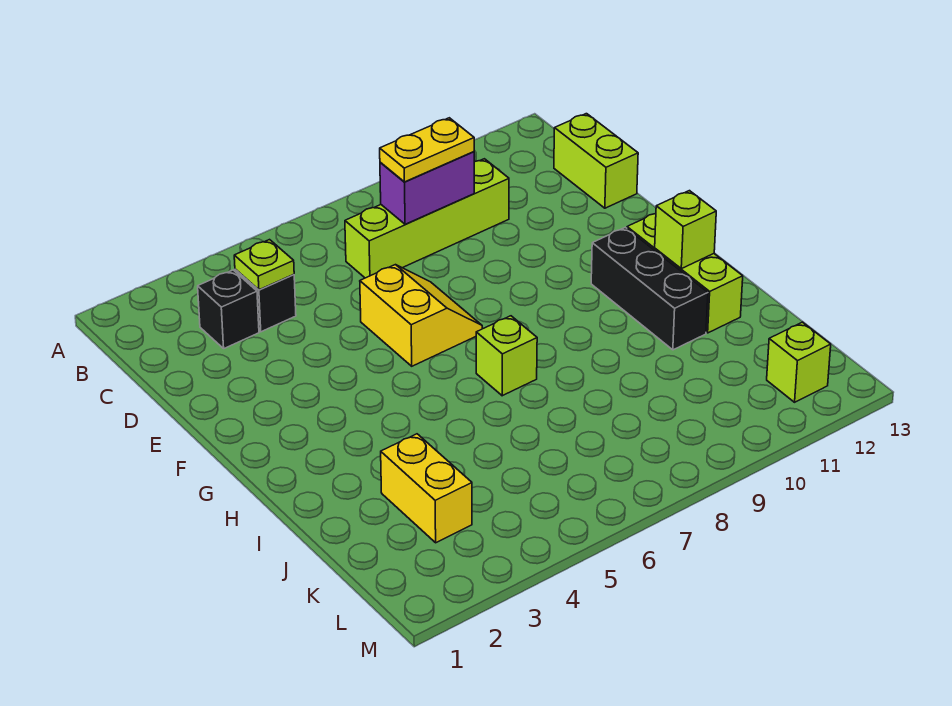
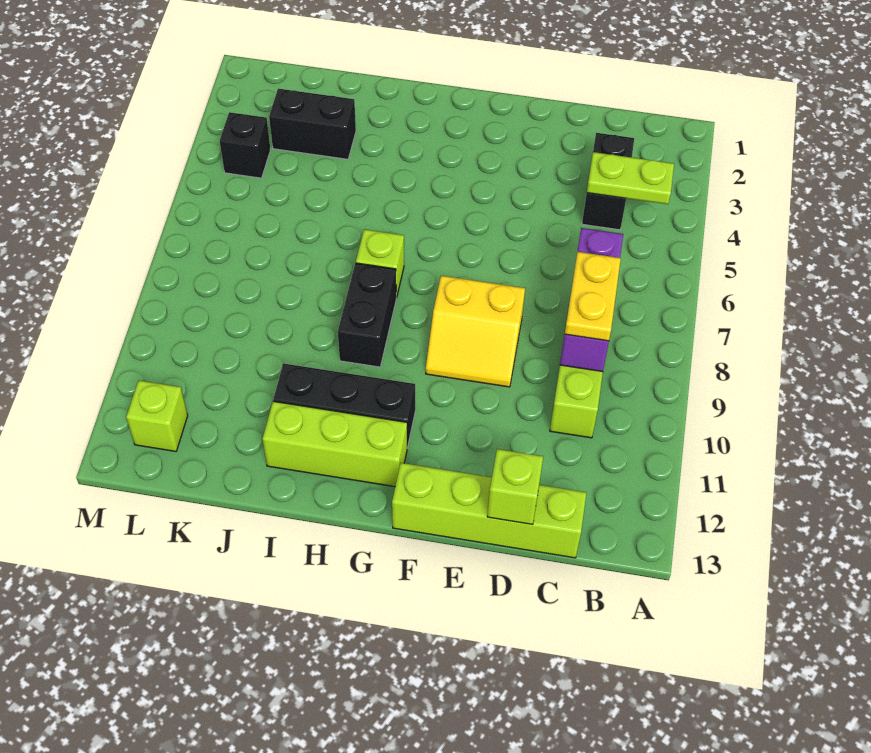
lime plate C4 level 2 -> lime plate B4:C4 level 2
purple brick C8:C9 level 2 -> purple brick C7:C9 level 2
lime brick C13:D13 level 1 -> lime brick C13:F13 level 1
yellow slope E6:F7 level 1 top 6 -> yellow slope E8:F9 level 1 top 8
none -> black brick H8:H9 level 1
lime brick H12 level 2 -> lime brick D13 level 2
yellow brick J3:K3 level 1 -> black brick J3:K3 level 1
none -> black brick L4 level 1

